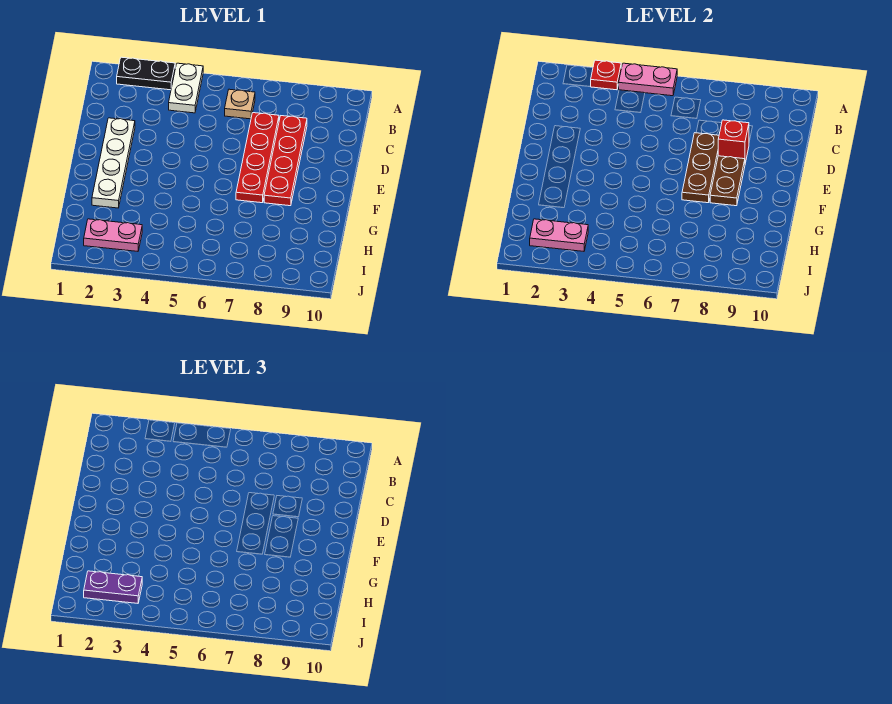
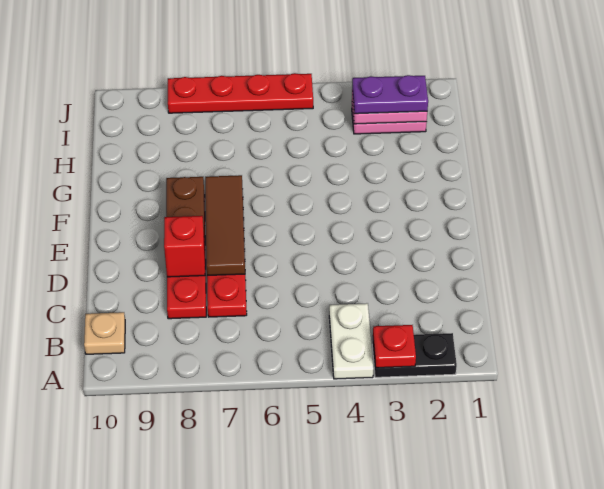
pink plate A4:A5 level 2 -> none
tan plate B6 level 1 -> tan plate B10 level 1
white plate D2:G2 level 1 -> none
brown plate D7:F7 level 2 -> brown tile D7:F7 level 2
none -> red plate J5:J8 level 1

